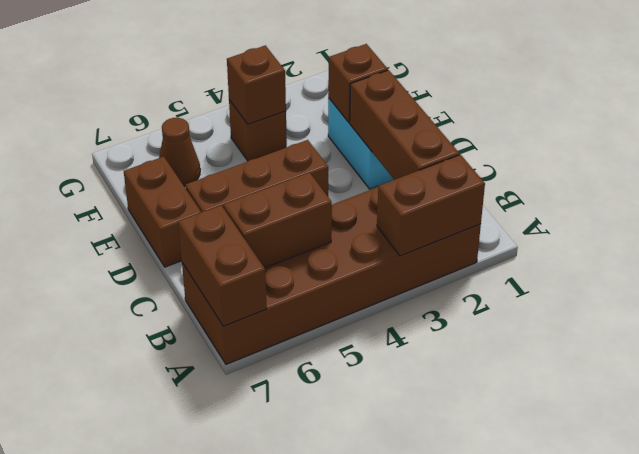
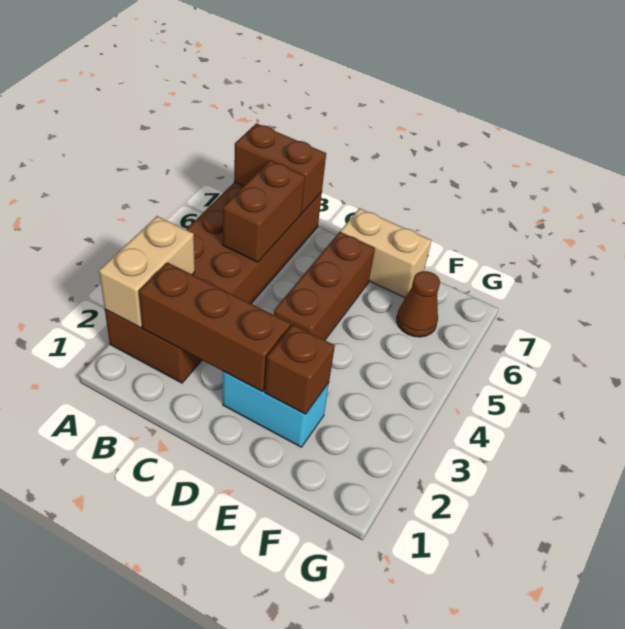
brown brick A2:A3 level 2 -> tan brick A2:A3 level 2
brown brick D7:E7 level 1 -> tan brick D7:E7 level 1
brown brick F4 level 1 -> none
brown brick F4 level 2 -> none

